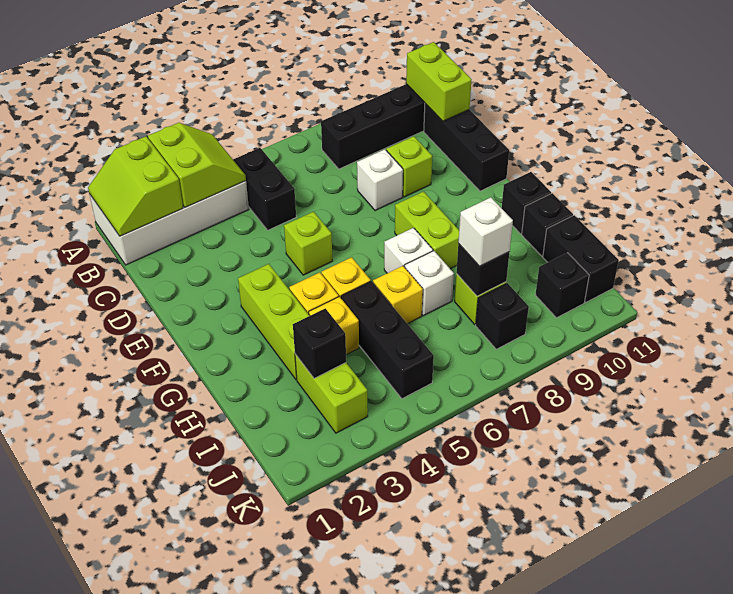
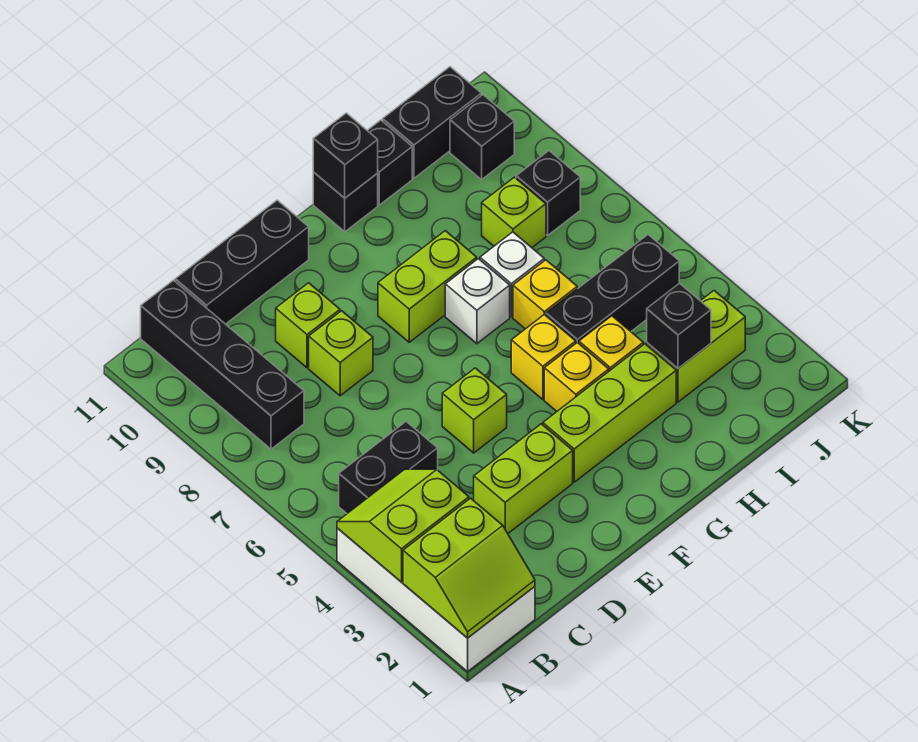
lime brick B11:C11 level 2 -> lime brick D3:E3 level 1
white brick D8 level 1 -> lime brick D8 level 1
black brick I8 level 2 -> black brick G11 level 2
white brick I8 level 3 -> none

